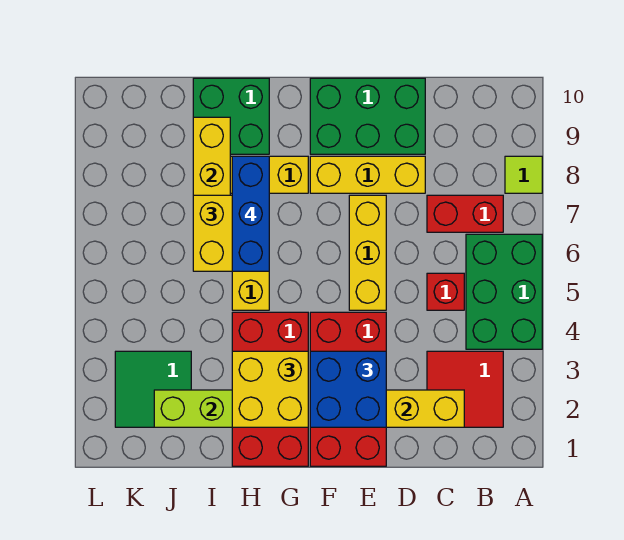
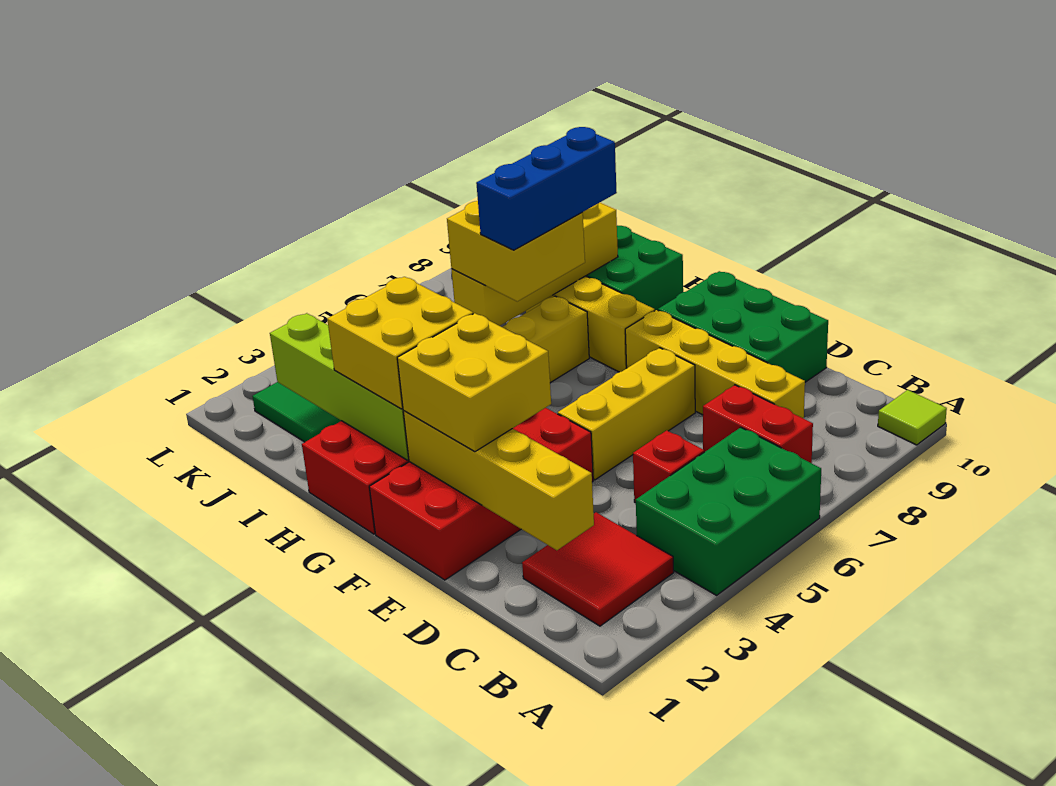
lime tile A8 level 1 -> lime tile A10 level 1
yellow brick D8:F8 level 1 -> yellow brick C8:F8 level 1
blue brick E2:F3 level 3 -> yellow brick E2:F3 level 3

